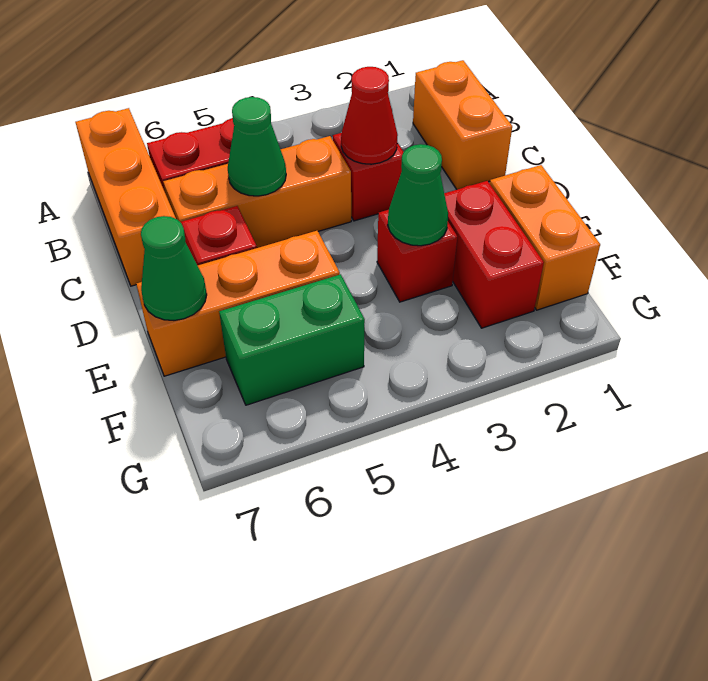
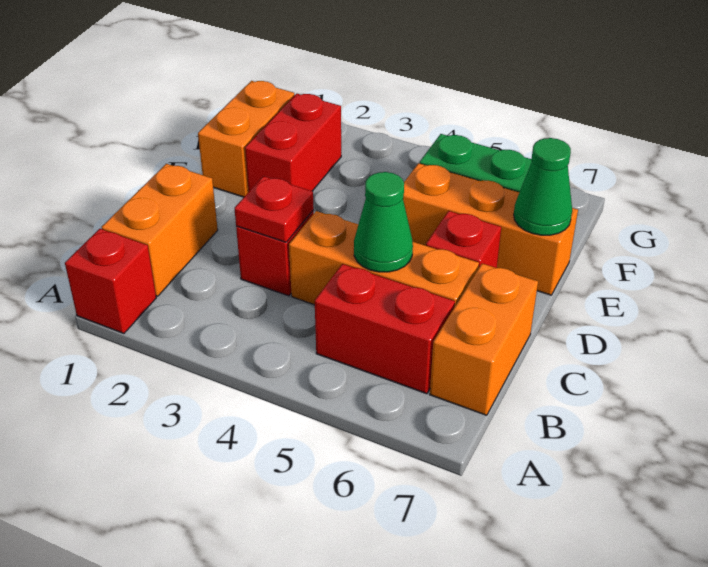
orange brick A7:C7 level 1 -> orange brick B7:C7 level 1
red cone C3 level 2 -> red plate C3 level 2
red brick E3 level 1 -> red brick A1 level 1
green cone E3 level 2 -> none

